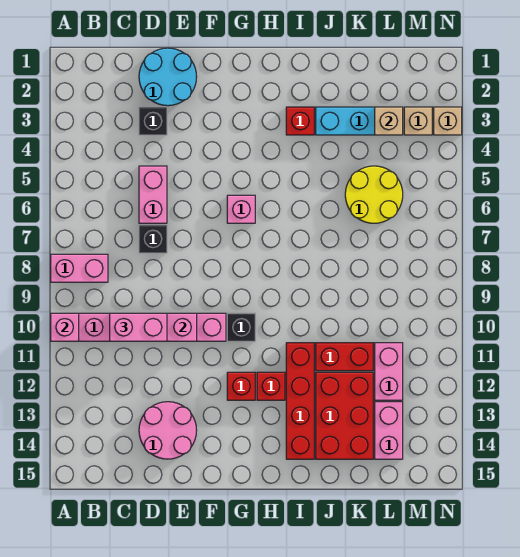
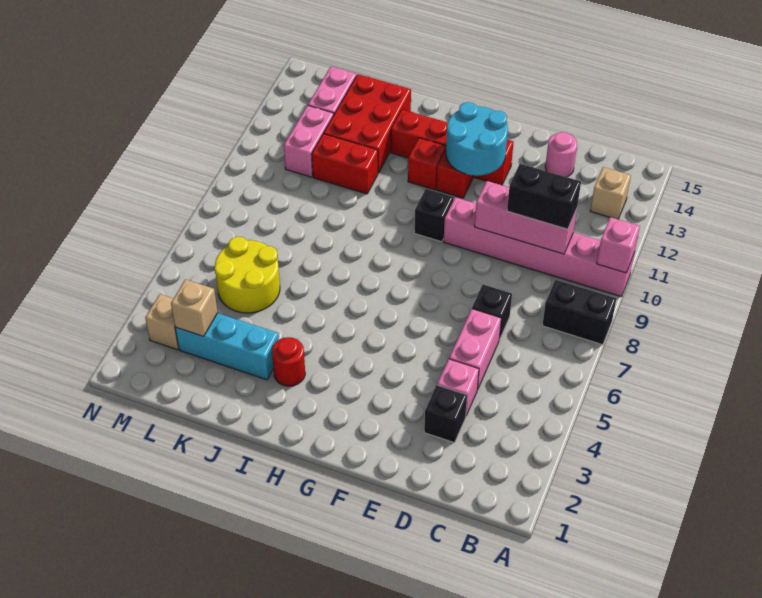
pink brick A8:B8 level 1 -> black brick A8:B8 level 1
pink brick C10:D10 level 3 -> black brick C10:D10 level 3
cyan round brick D1:E2 level 1 -> cyan round brick F12:G13 level 2
pink round brick D13:E14 level 1 -> pink round brick D14 level 1
pink brick G6 level 1 -> pink brick D4 level 1
red brick I3 level 1 -> red round brick I3 level 1
red brick I11:I14 level 1 -> red brick F13:I13 level 1
tan brick N3 level 1 -> tan brick B13 level 1

